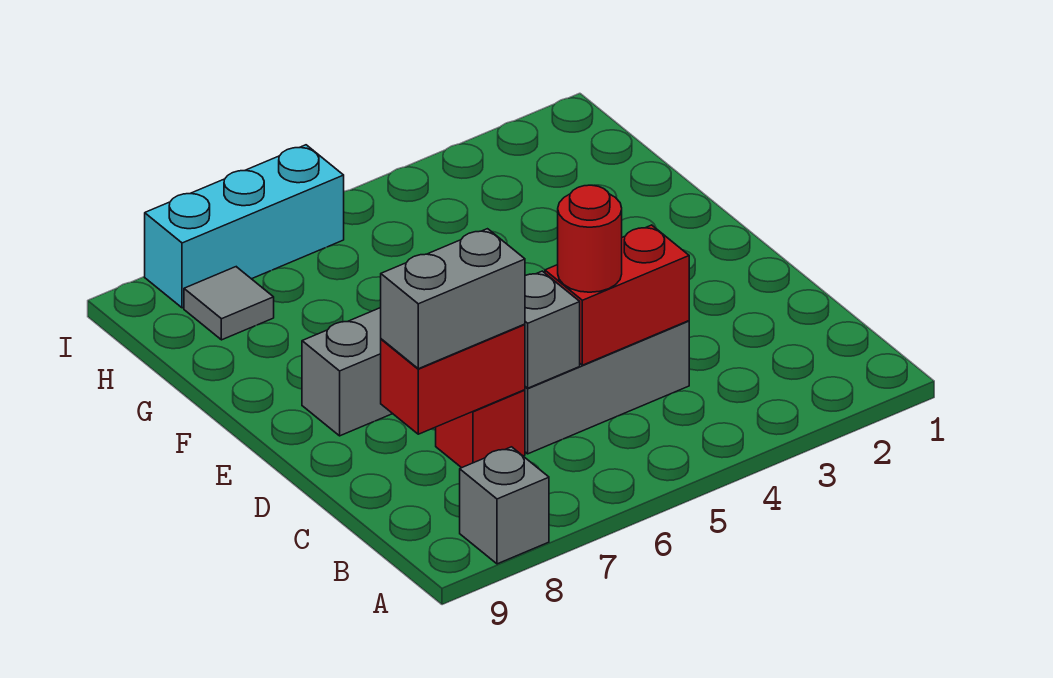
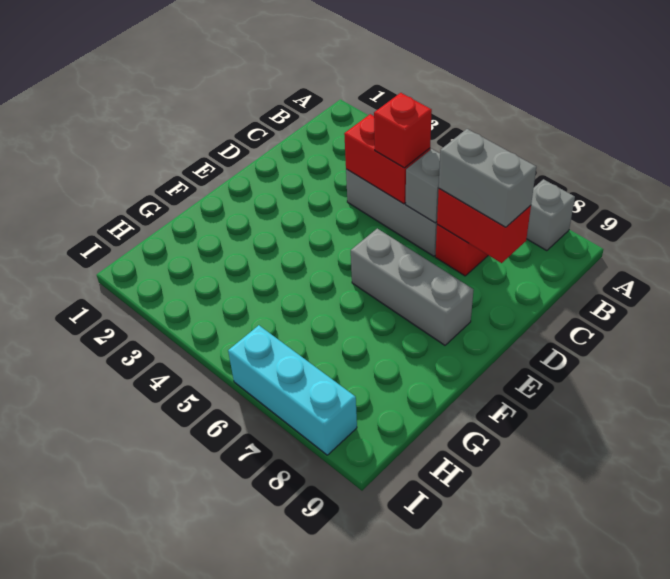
red round brick C5 level 3 -> red brick C5 level 3
grey tile H8 level 1 -> none

